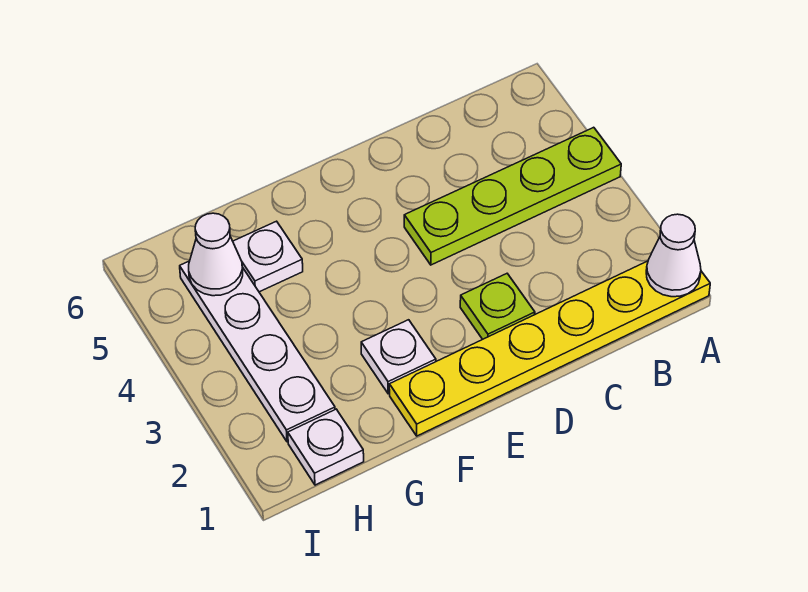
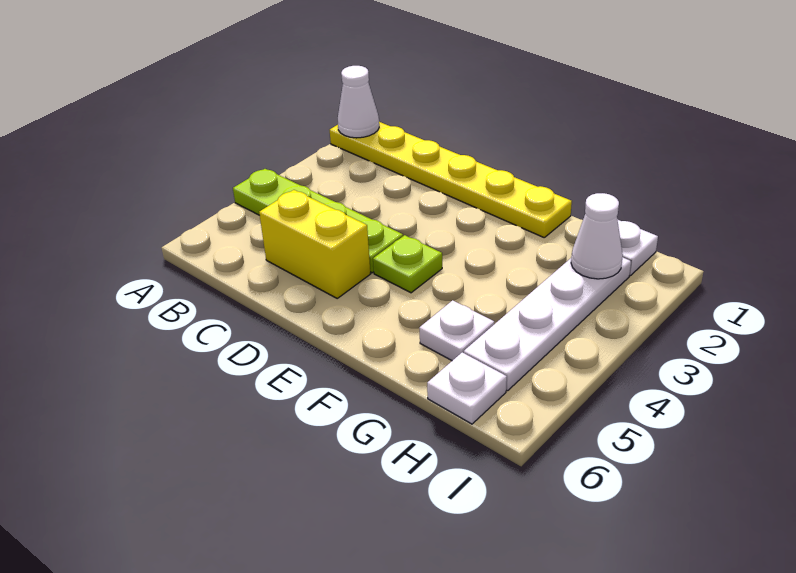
none -> yellow brick C5:D5 level 1
lime plate D2 level 1 -> lime plate E4 level 1
white plate F2 level 1 -> white plate H6 level 1
white cone H5 level 2 -> white cone H2 level 2

